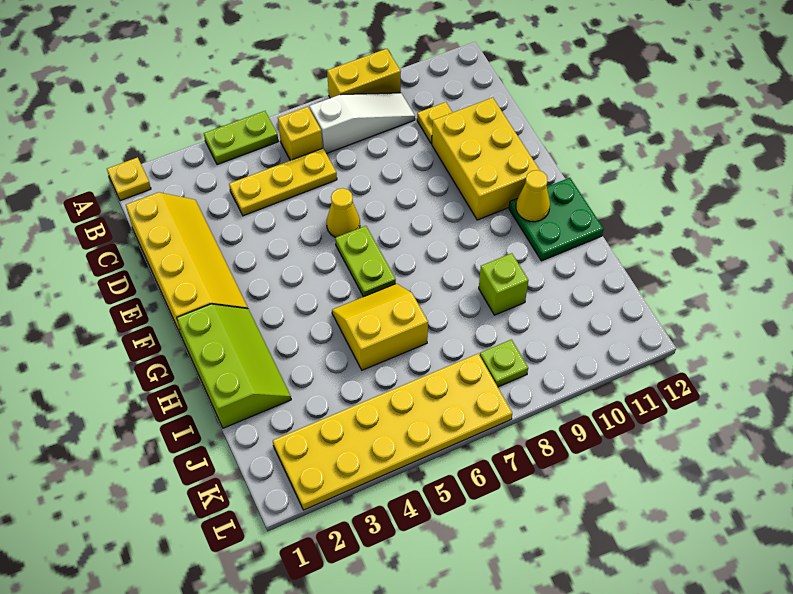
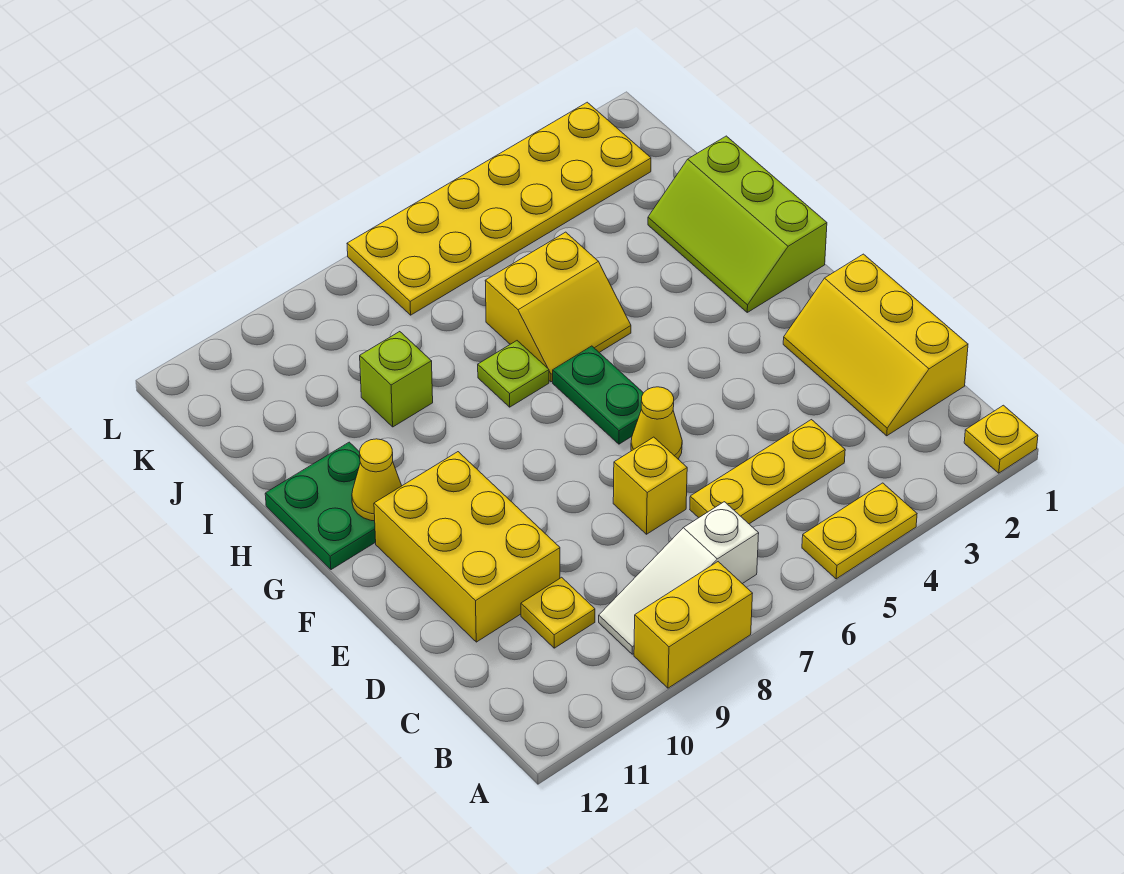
lime plate A4:A5 level 1 -> yellow plate A4:A5 level 1
yellow brick B6 level 1 -> yellow brick D7 level 1
yellow slope C1:F2 level 1 top 1 -> yellow slope C1:E2 level 1 top 1
lime plate F6:G6 level 1 -> green plate F6:G6 level 1
lime plate K8 level 1 -> lime plate H7 level 1

